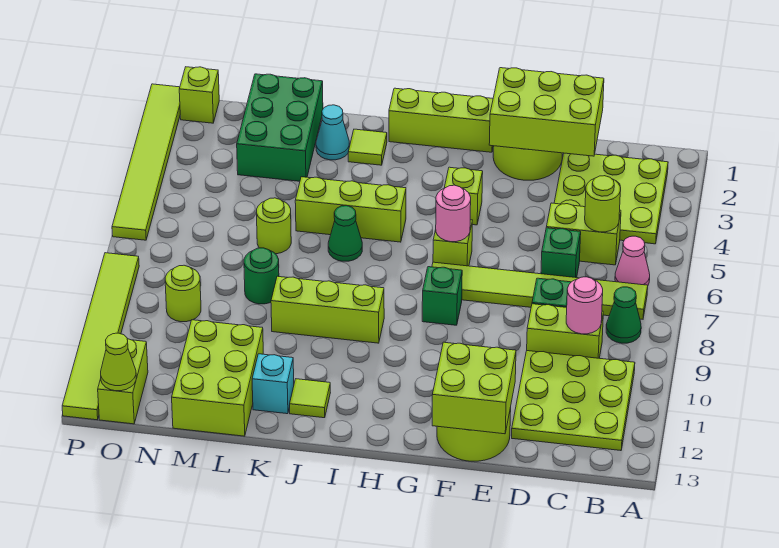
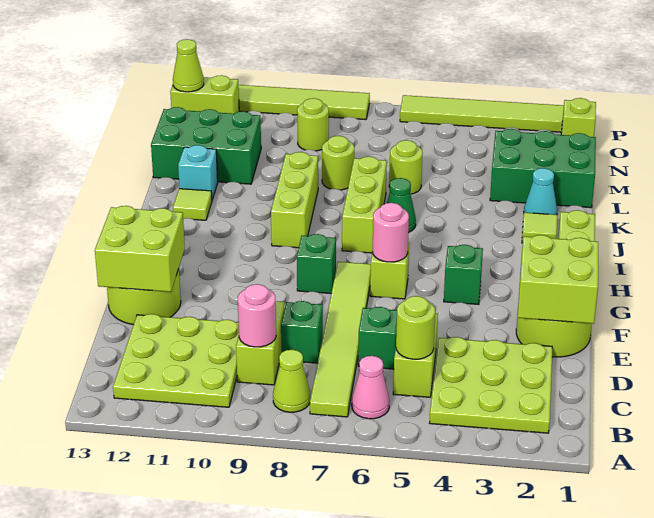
green cone B8 level 1 -> lime cone B8 level 1
lime brick D1:F2 level 2 -> lime brick E1:F2 level 2
lime brick G4 level 1 -> green brick G4 level 1
lime brick I5:K5 level 1 -> lime brick I7:K7 level 1
green round brick L8 level 1 -> lime round brick L8 level 1
lime brick L11:M13 level 1 -> green brick L11:M13 level 1

